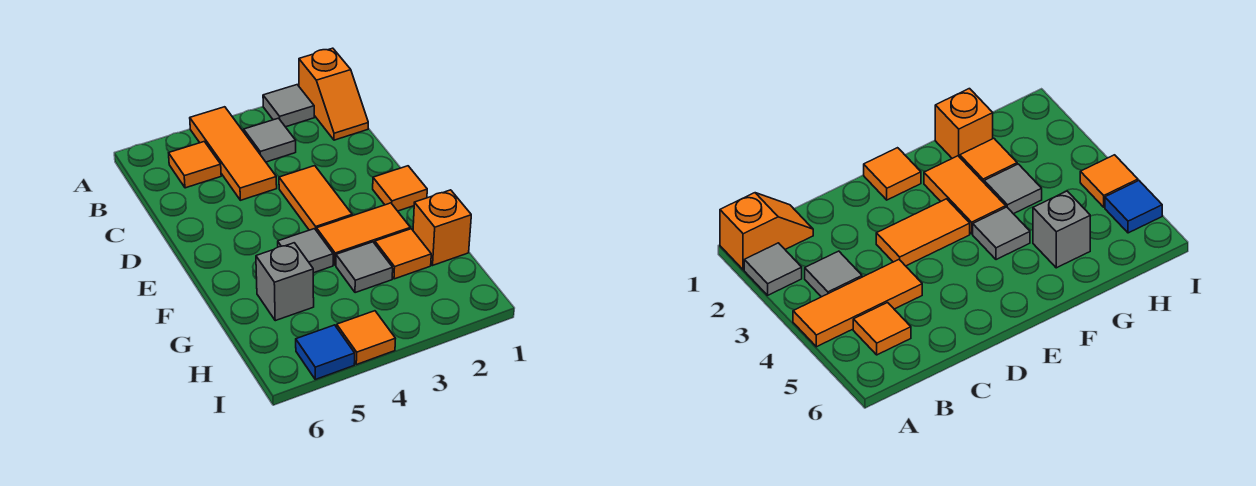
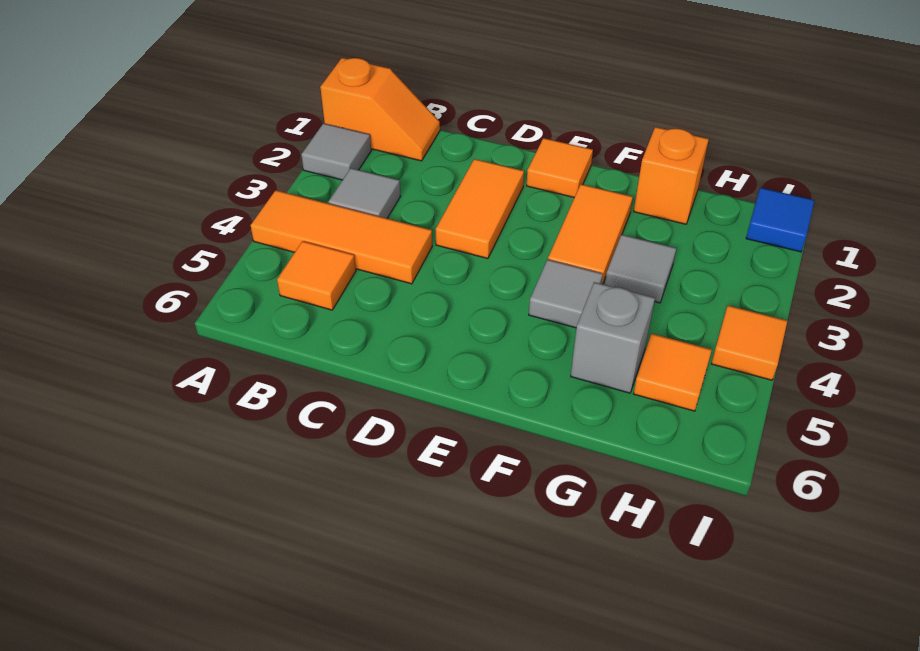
orange tile D3:E3 level 1 -> orange tile D2:D3 level 1
orange tile G2 level 1 -> orange tile H5 level 1
blue tile I5 level 1 -> blue tile I1 level 1

